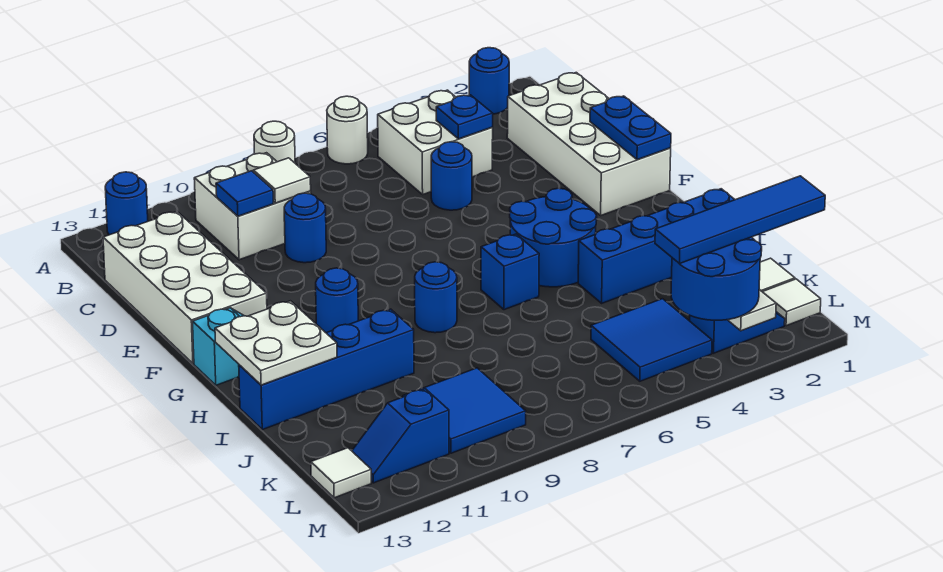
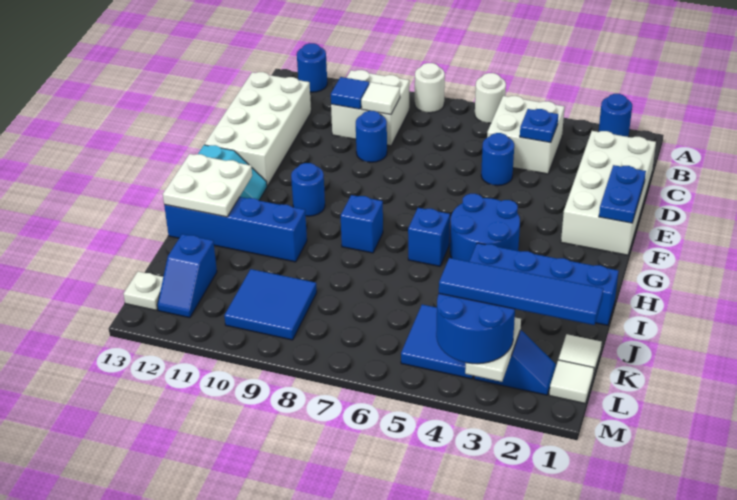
blue round brick H8 level 1 -> blue brick H8 level 1
blue slope L11:L12 level 1 top 11 -> blue slope K12:L12 level 1 top K
white tile L13 level 1 -> white plate L13 level 1

